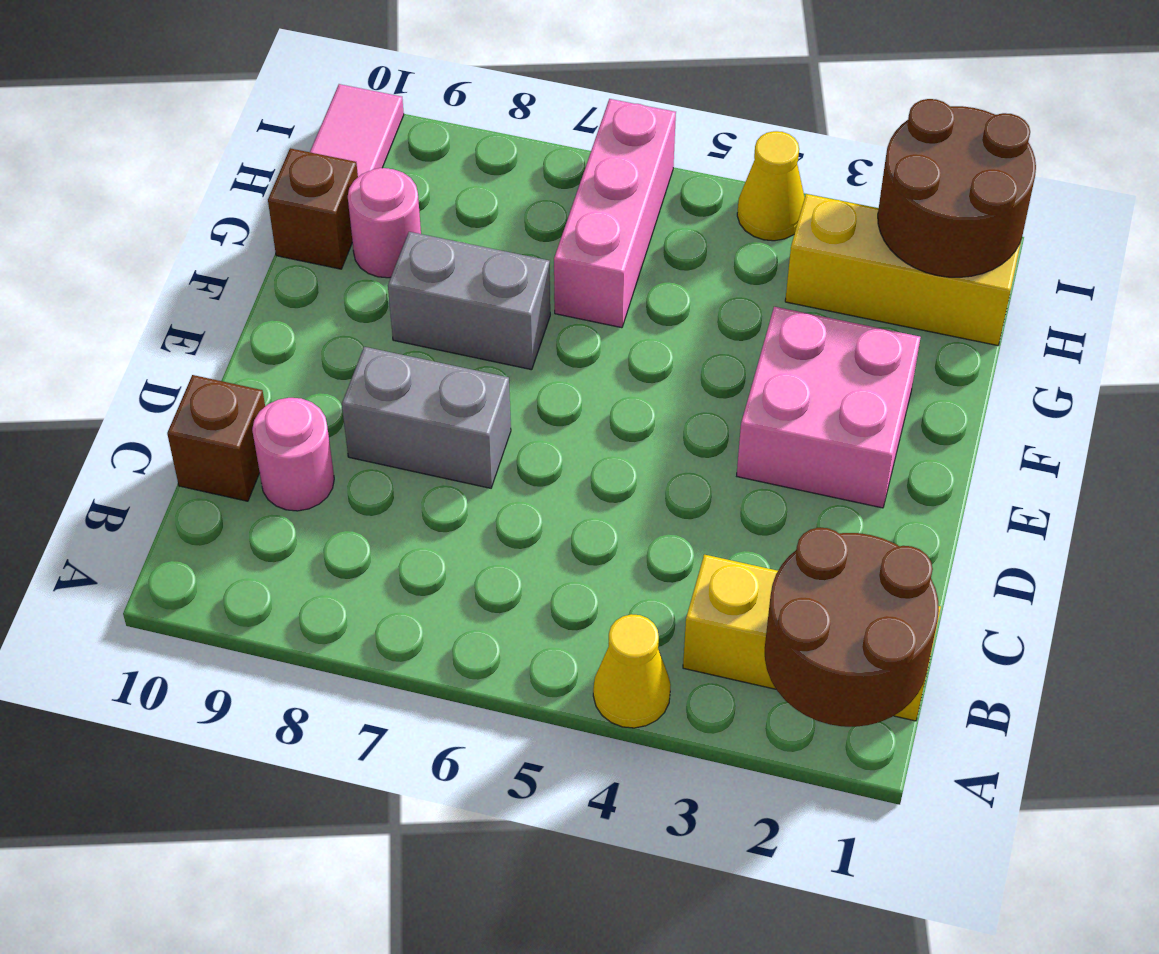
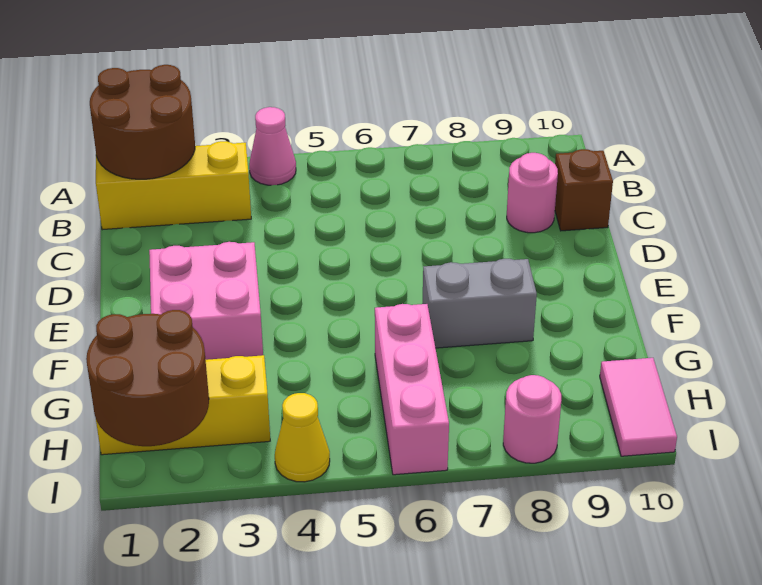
yellow cone A4 level 1 -> pink cone A4 level 1
grey brick D7:D8 level 1 -> none
pink round brick G9 level 1 -> pink round brick I8 level 1
brown brick G10 level 1 -> none

